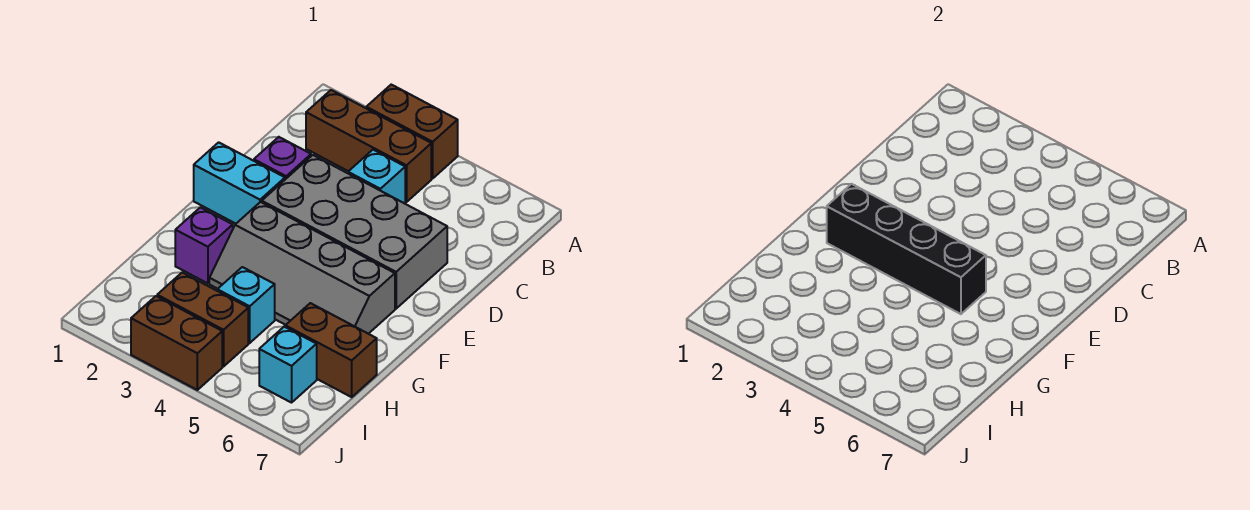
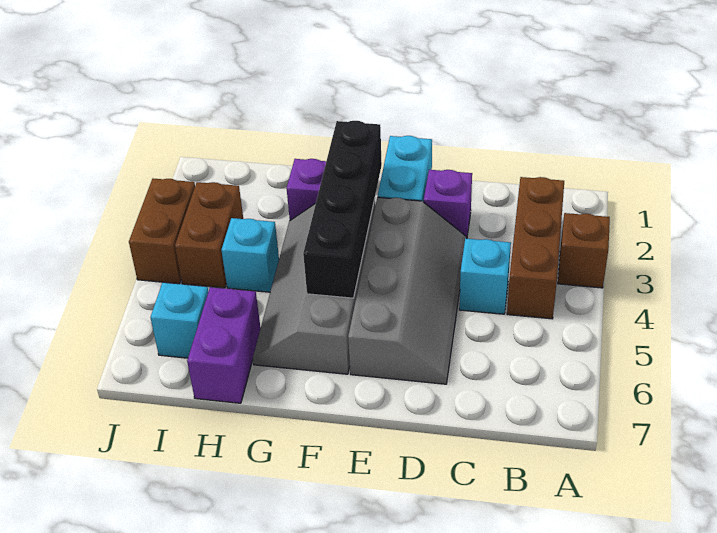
brown brick A3:A4 level 1 -> brown brick A3 level 1
grey brick D3:E6 level 1 -> grey slope D3:E6 level 1 top E
brown brick H6:H7 level 1 -> purple brick H6:H7 level 1

